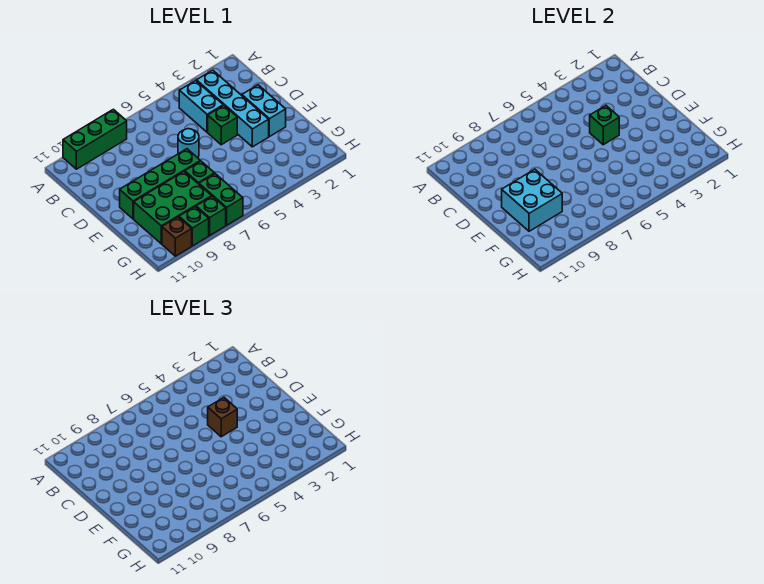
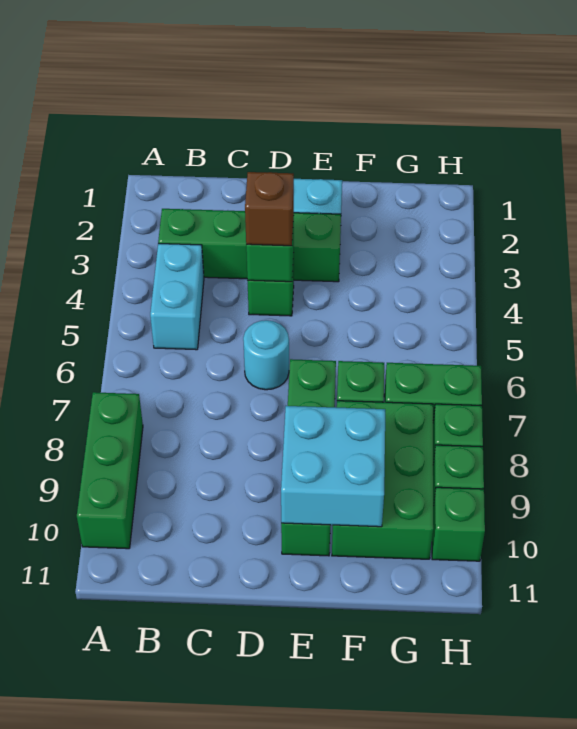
cyan brick B3:E3 level 1 -> green brick B3:E3 level 1
cyan brick B4:C4 level 1 -> cyan brick B4:B5 level 1
brown brick H10 level 1 -> green brick H10 level 1

